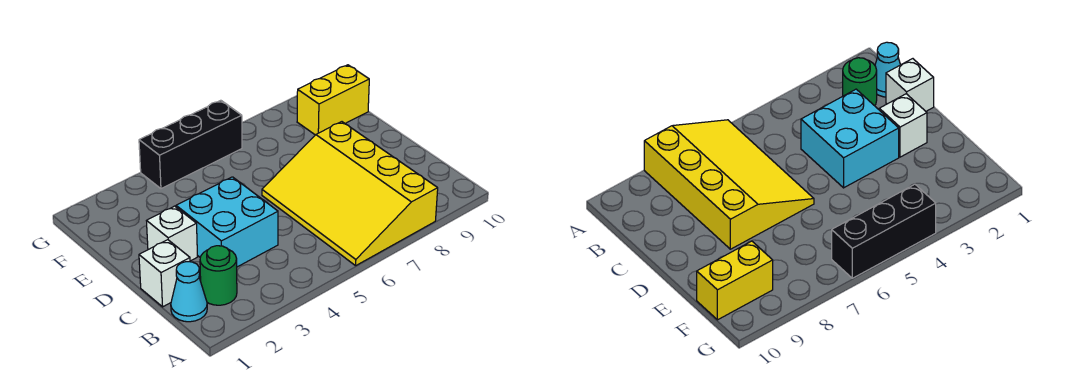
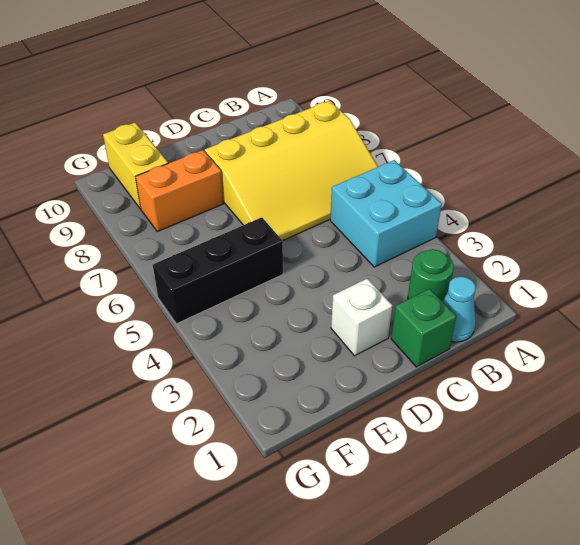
white brick C1 level 1 -> green brick C1 level 1
cyan brick C3:D4 level 1 -> cyan brick A4:B5 level 1
none -> orange brick E8:F8 level 1
black brick G4:G6 level 1 -> black brick E5:G5 level 1

